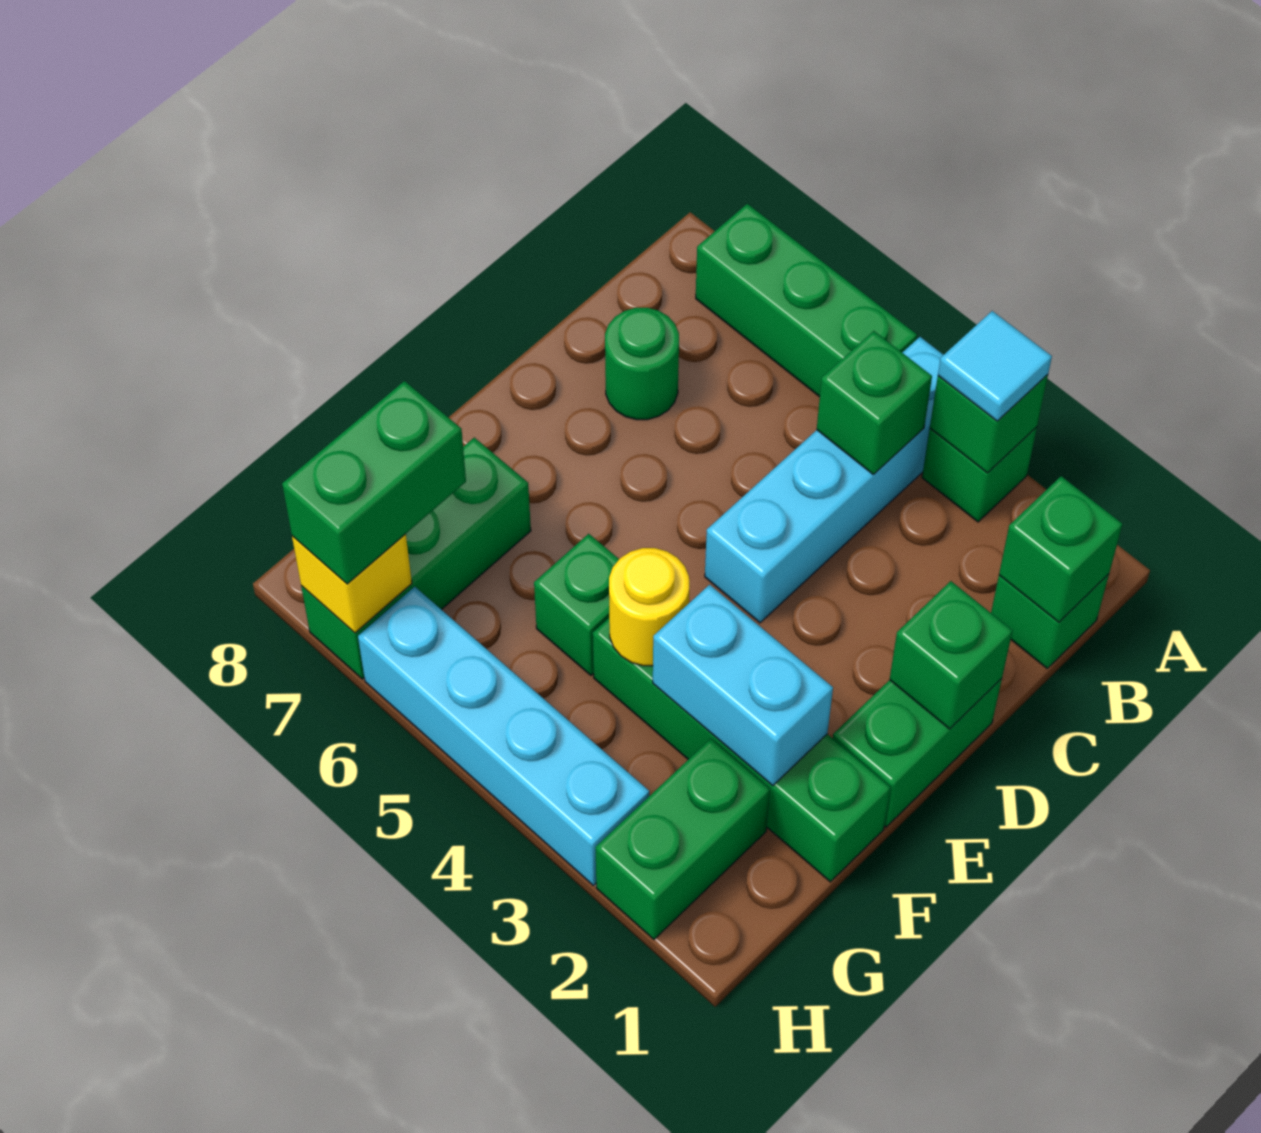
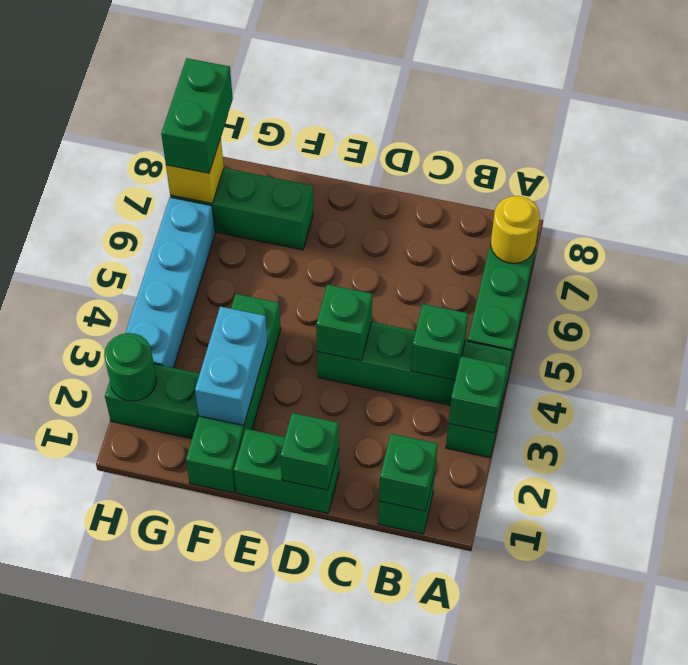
cyan tile A3 level 3 -> none
cyan brick A4:D4 level 1 -> green brick A4:D4 level 1
green round brick C7 level 1 -> green round brick H2 level 2
yellow round brick F4 level 2 -> yellow round brick A7 level 2
green brick F5 level 1 -> green brick D4 level 2
green brick G7:H7 level 3 -> green brick H7:H8 level 3

